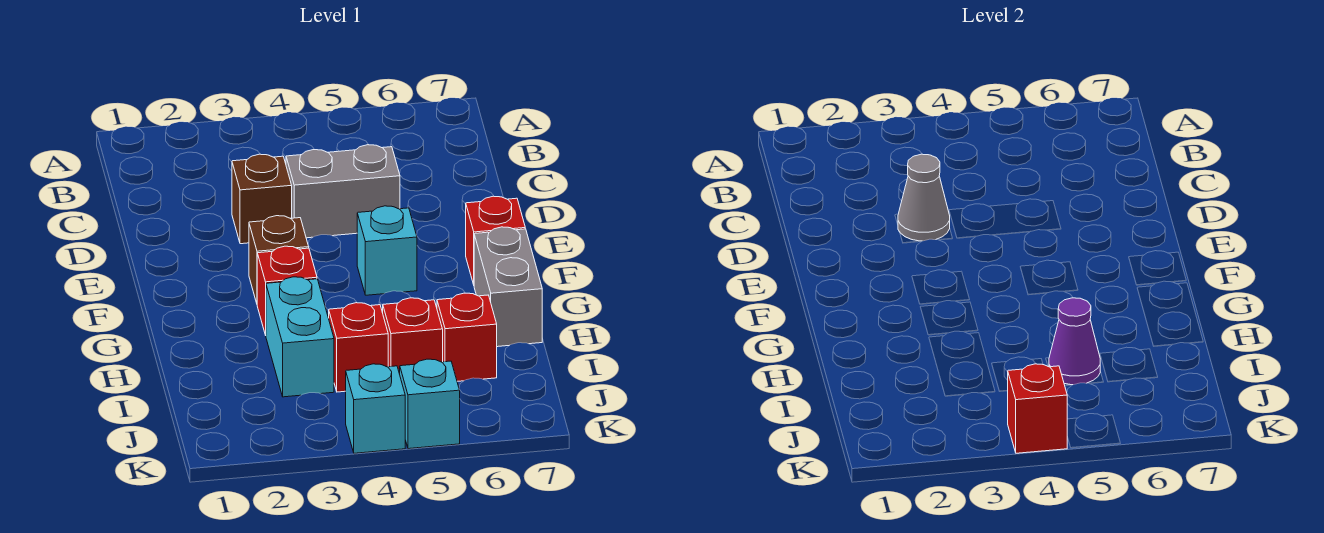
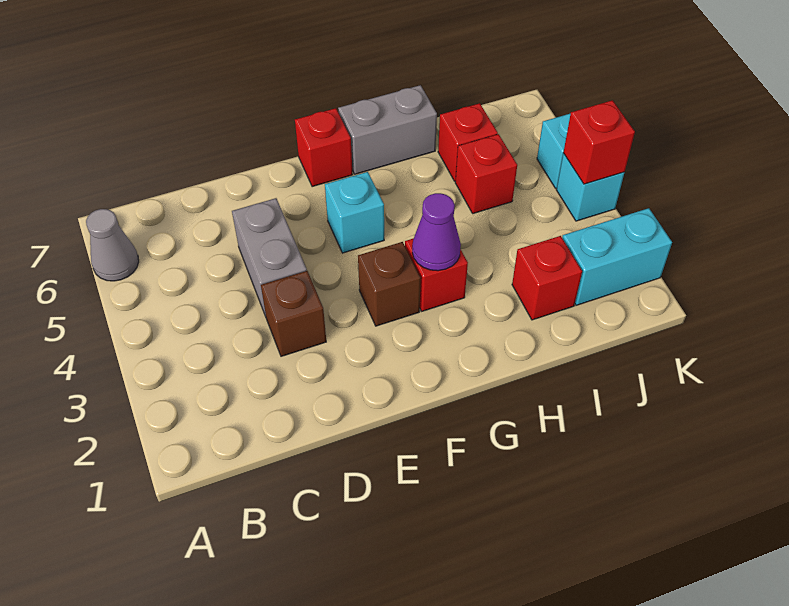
grey cone D3 level 2 -> grey cone A6 level 1
cyan brick H3:I3 level 1 -> cyan brick J2:K2 level 1
red brick I4 level 1 -> red brick I2 level 1
purple cone I5 level 2 -> purple cone G3 level 2

